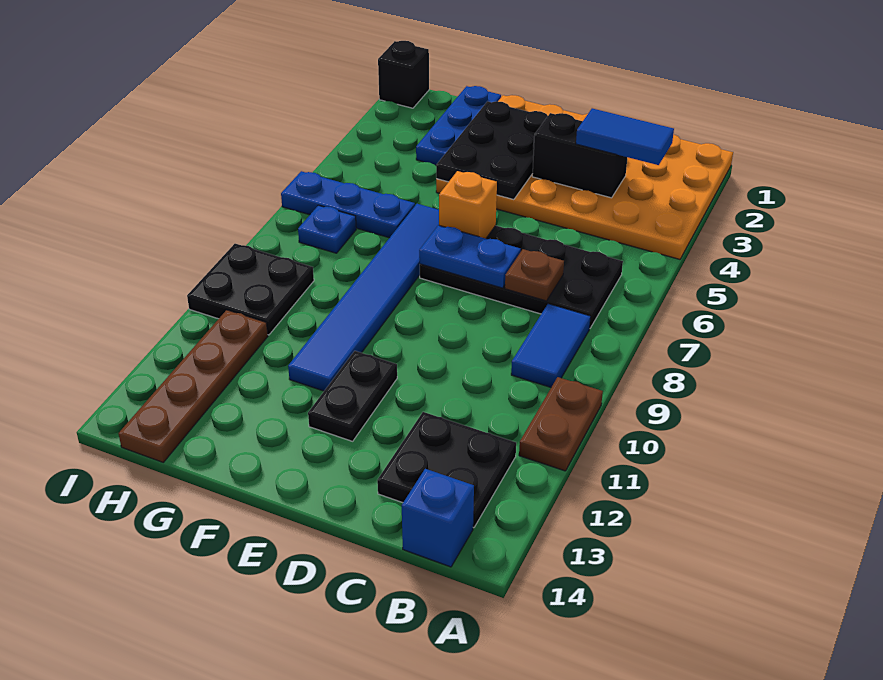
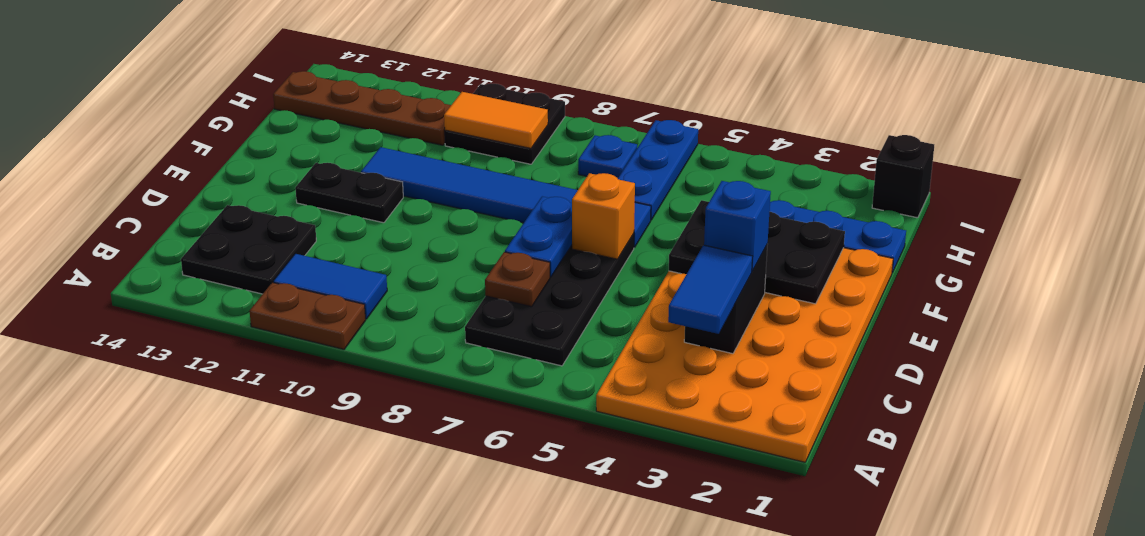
blue tile B8:B9 level 1 -> blue tile B10:B11 level 1
blue brick B14 level 1 -> blue brick D3 level 3
none -> orange tile H9:H10 level 2

